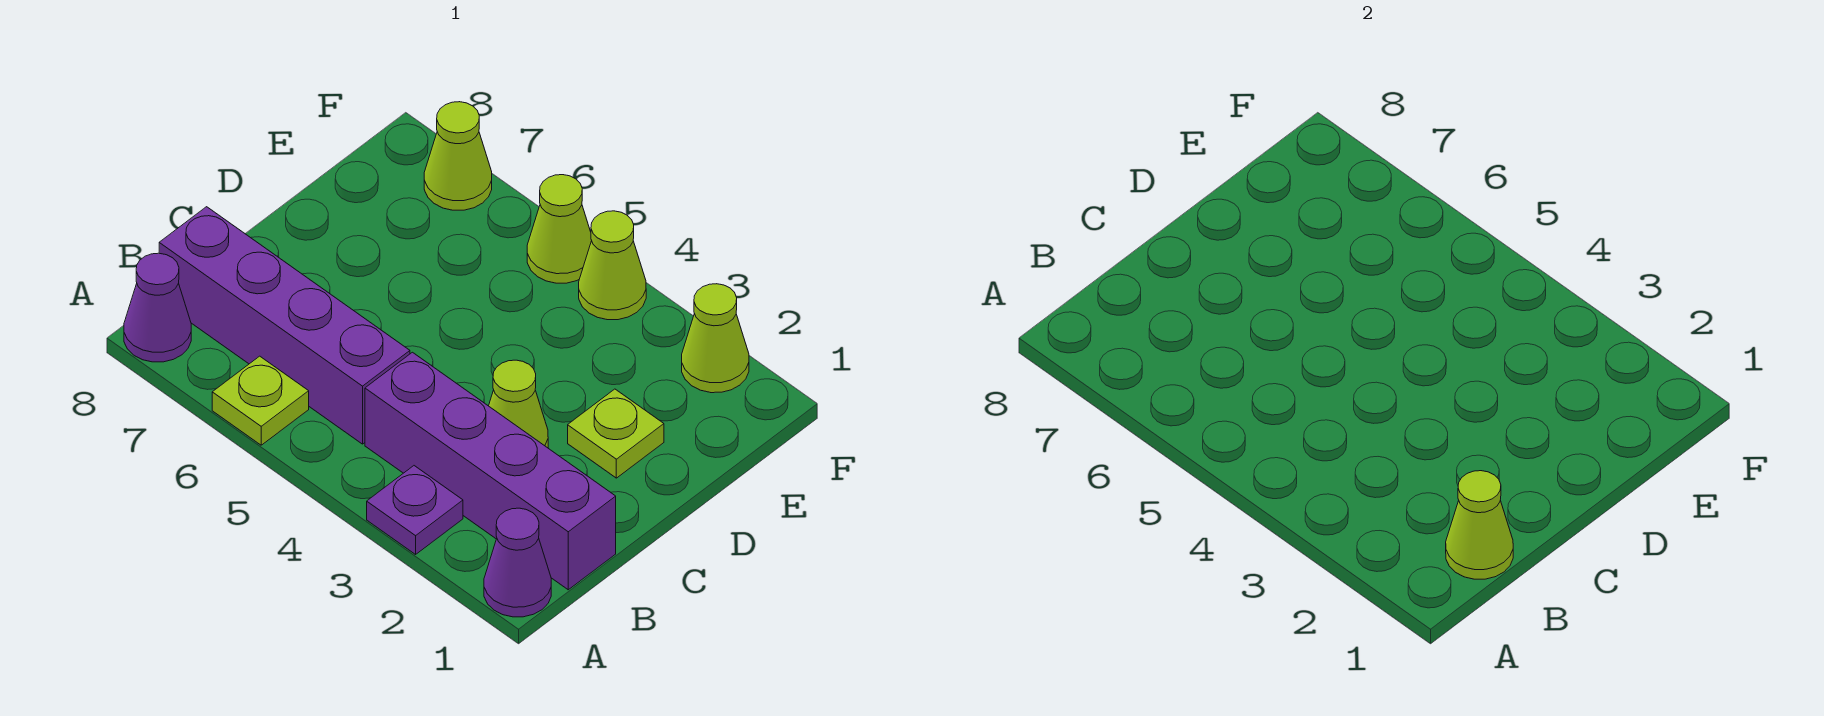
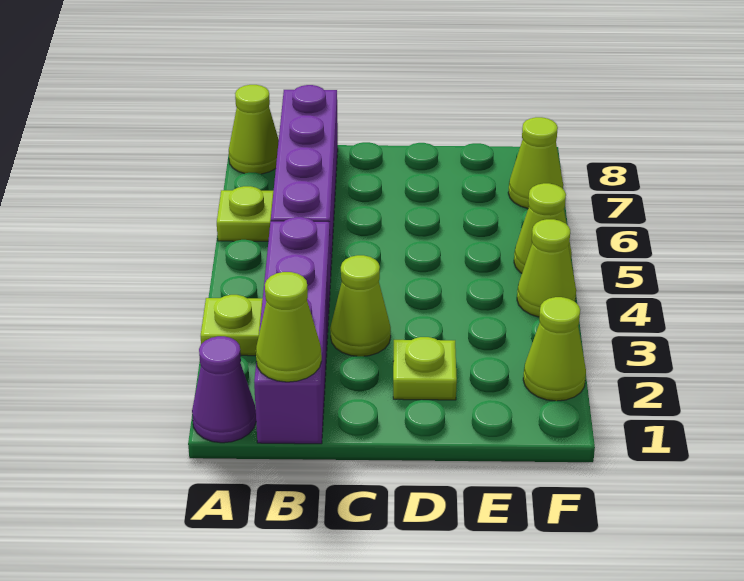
purple plate A3 level 1 -> lime plate A3 level 1
purple cone A8 level 1 -> lime cone A8 level 1

